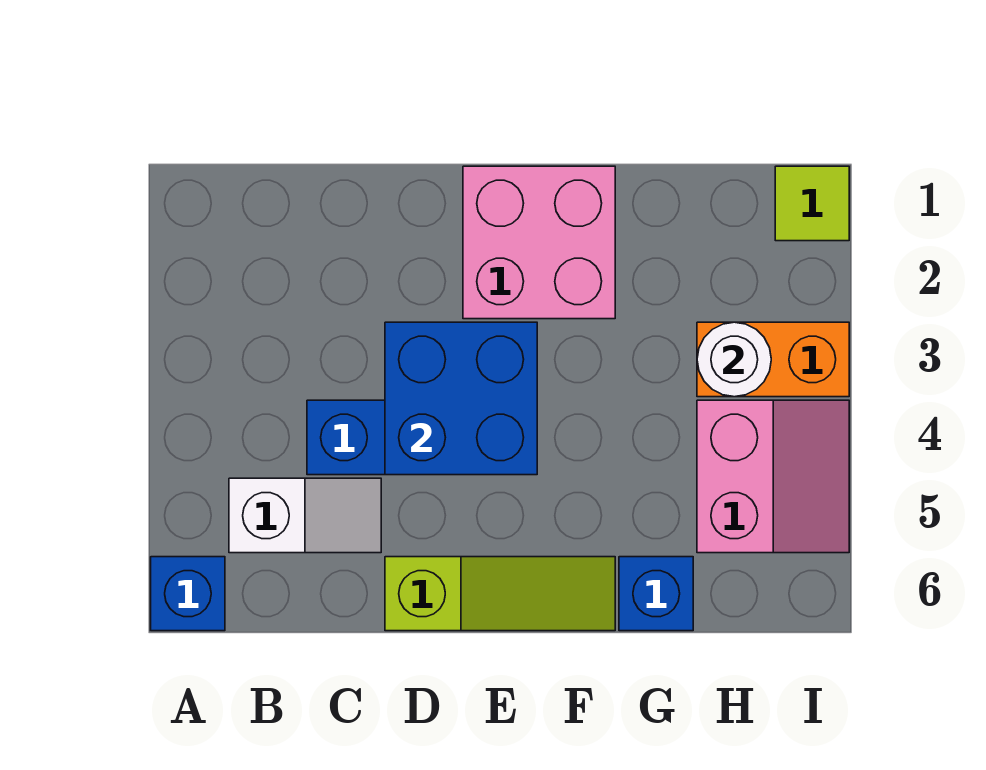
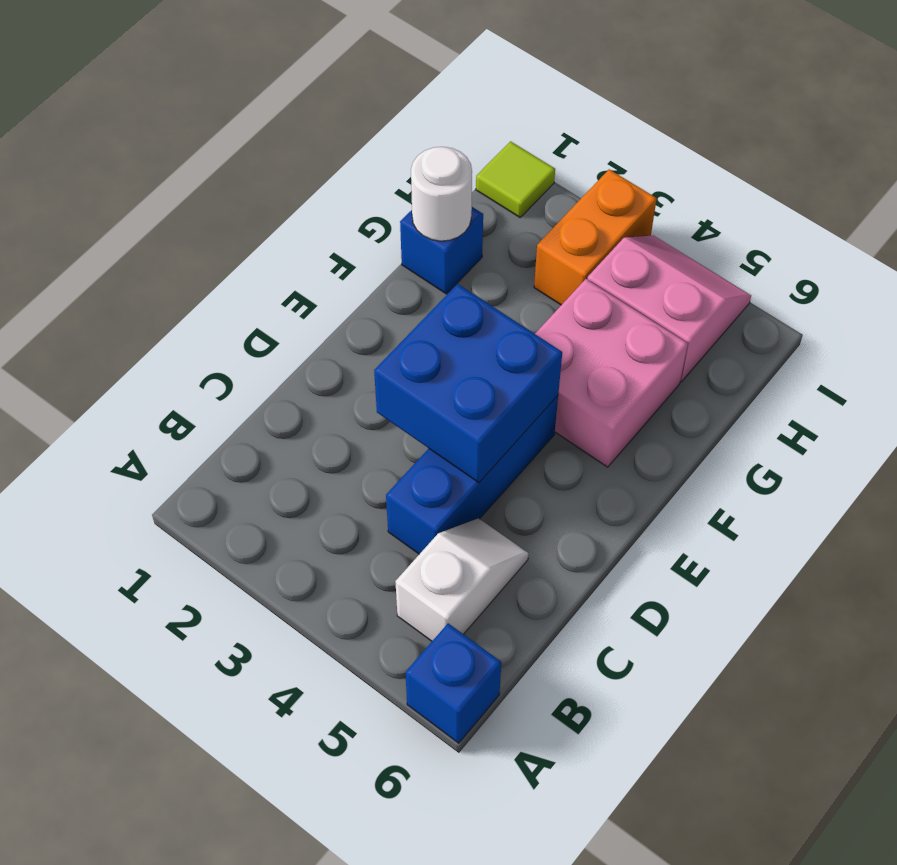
lime slope D6:F6 level 1 top D -> none
pink brick E1:F2 level 1 -> pink brick F4:G5 level 1
blue brick G6 level 1 -> blue brick G1 level 1
white round brick H3 level 2 -> white round brick G1 level 2

